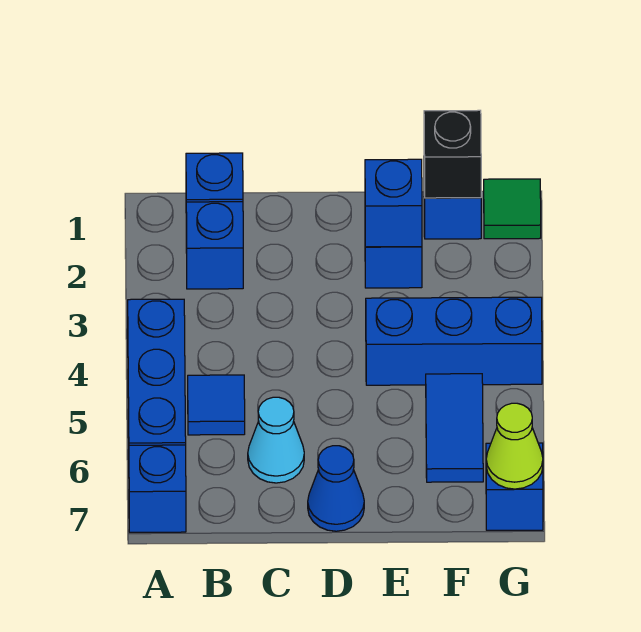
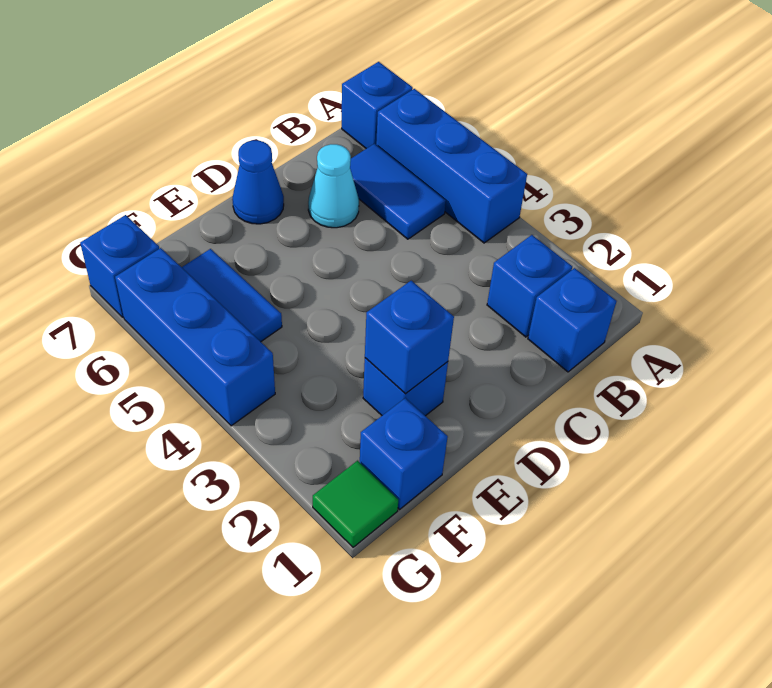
blue tile B5 level 1 -> blue tile B5:B6 level 1
blue brick E4:G4 level 1 -> blue brick G4:G6 level 1
black brick F1 level 2 -> none
lime cone G7 level 2 -> none

